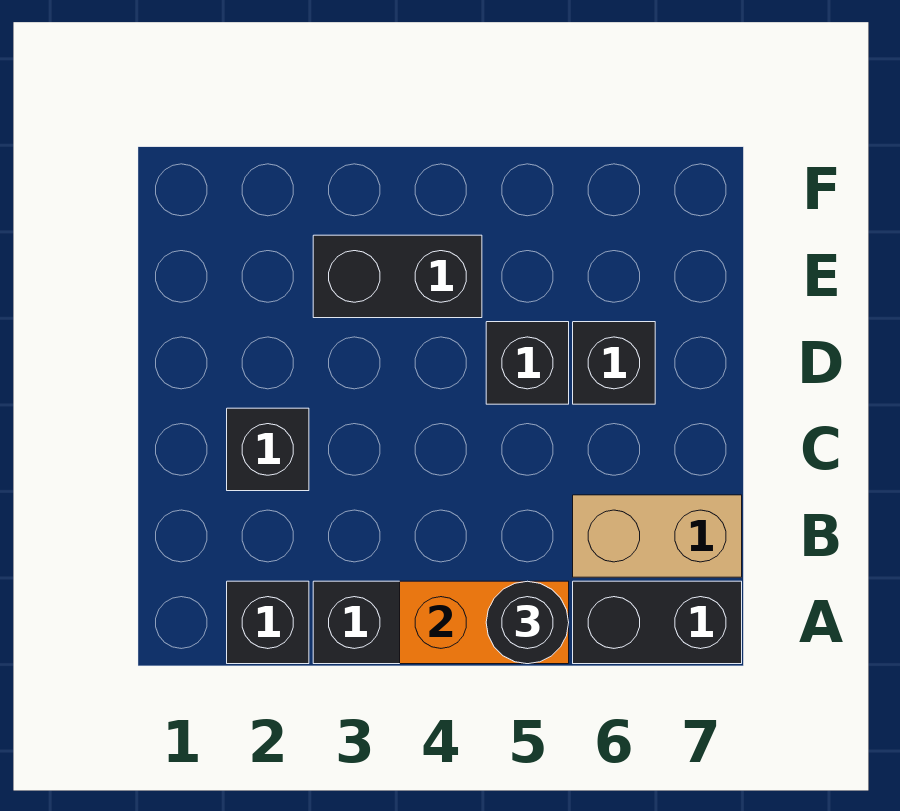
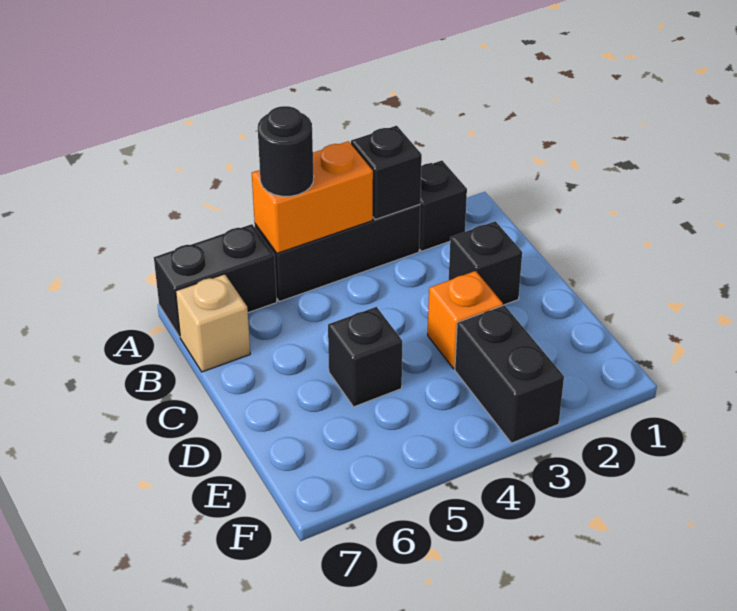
tan brick B6:B7 level 1 -> tan brick B7 level 1
none -> orange brick D3 level 1
black brick D6 level 1 -> black brick A3 level 2
black brick E3:E4 level 1 -> black brick E3:F3 level 1

